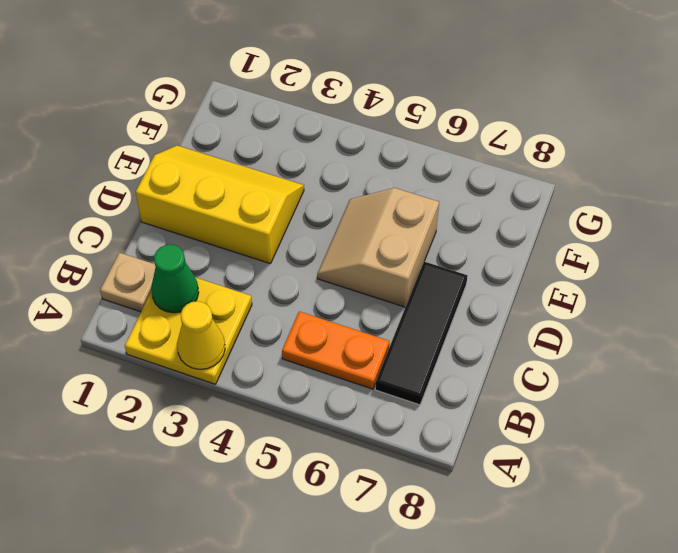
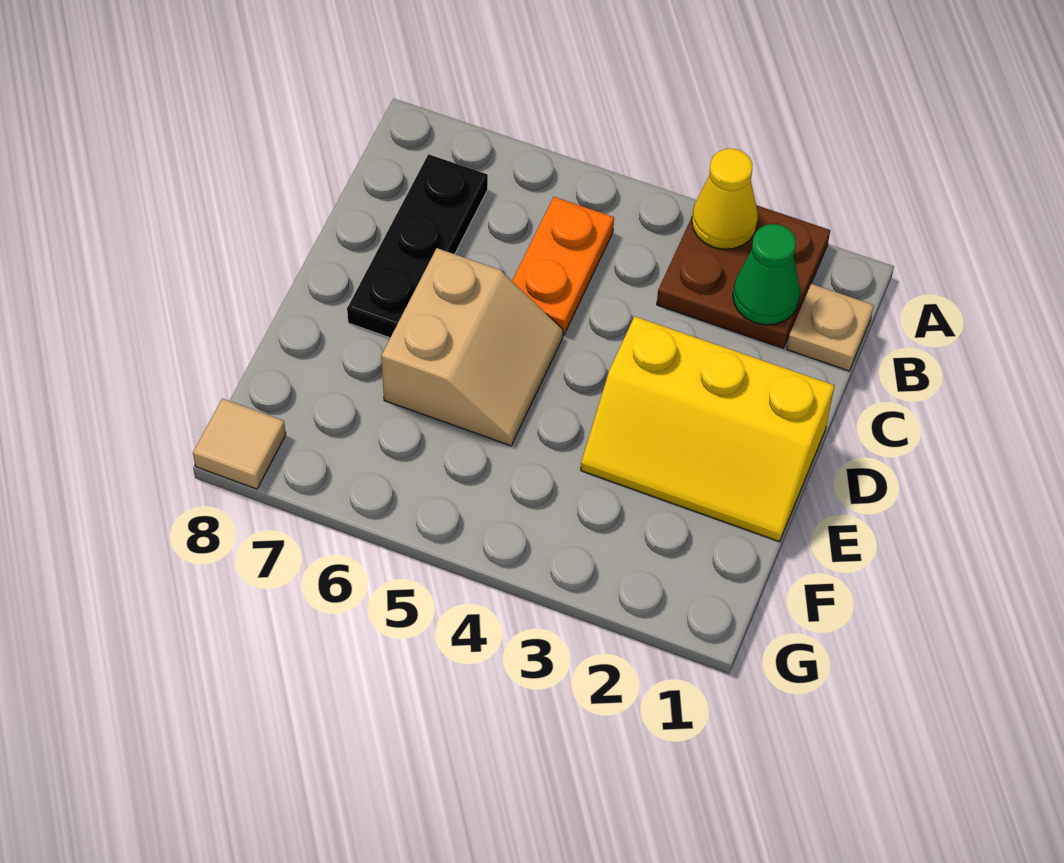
yellow plate A2:B3 level 1 -> brown plate A2:B3 level 1
orange plate B5:B6 level 1 -> orange plate B5:C5 level 1
black tile B7:D7 level 1 -> black plate B7:D7 level 1
none -> tan tile G8 level 1

